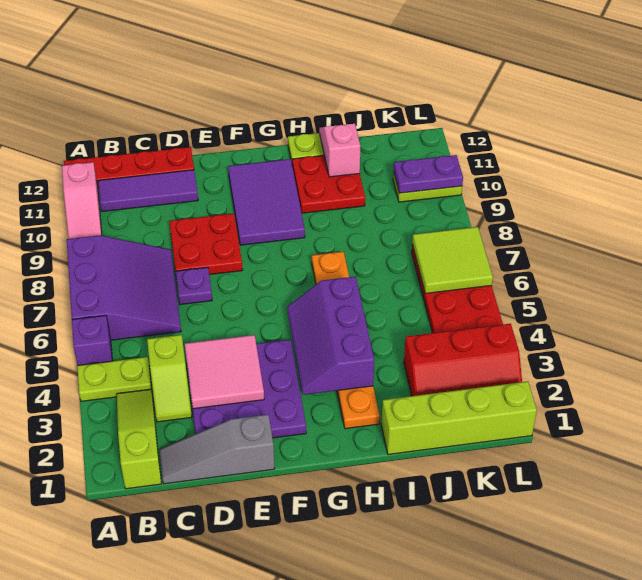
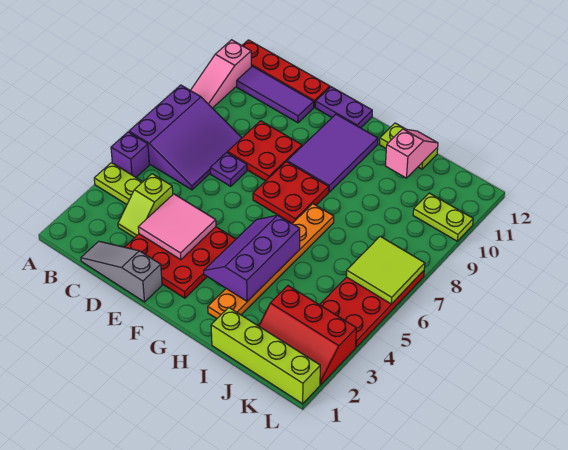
lime slope B1:B3 level 1 top 1 -> none
purple plate D2:F4 level 1 -> red plate D2:F4 level 1
red plate H10:I11 level 1 -> red plate F7:G8 level 1
purple plate K10:L10 level 2 -> purple plate E12:F12 level 1

